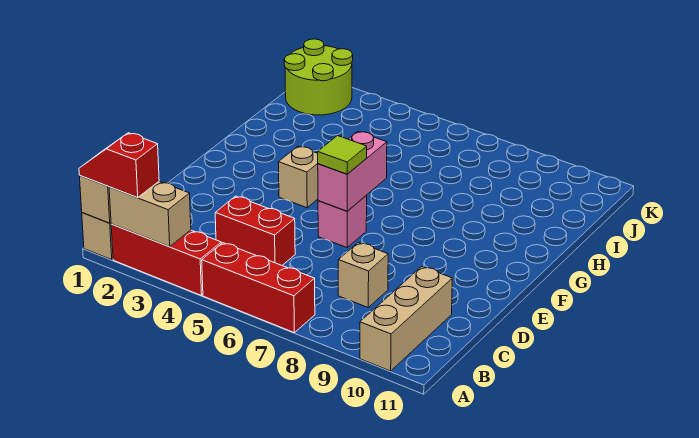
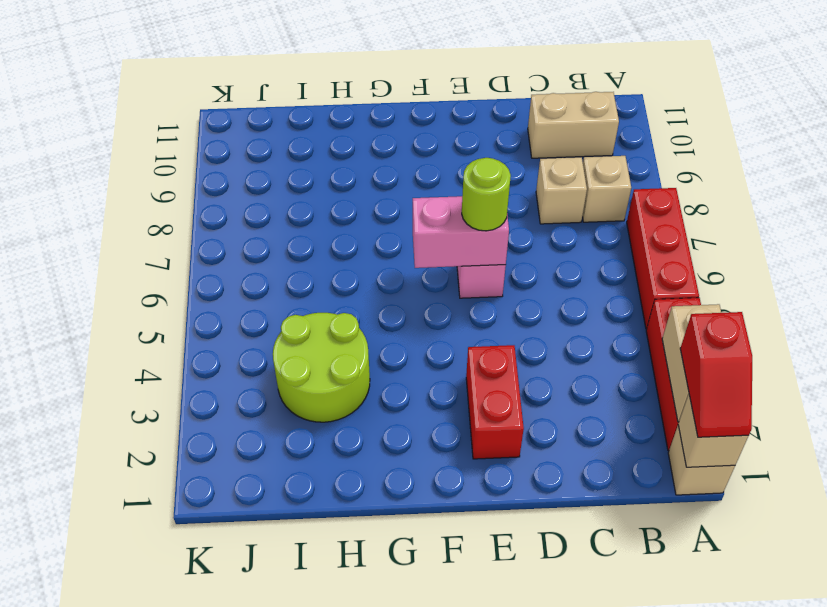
tan brick A10:C10 level 1 -> tan brick B10:C10 level 1
red brick C4:C5 level 1 -> red brick E2:E3 level 1
lime tile E6 level 3 -> lime round brick E6 level 3
tan brick F4 level 1 -> tan brick B8 level 1
lime round brick J1:K2 level 1 -> lime round brick H3:I4 level 1

